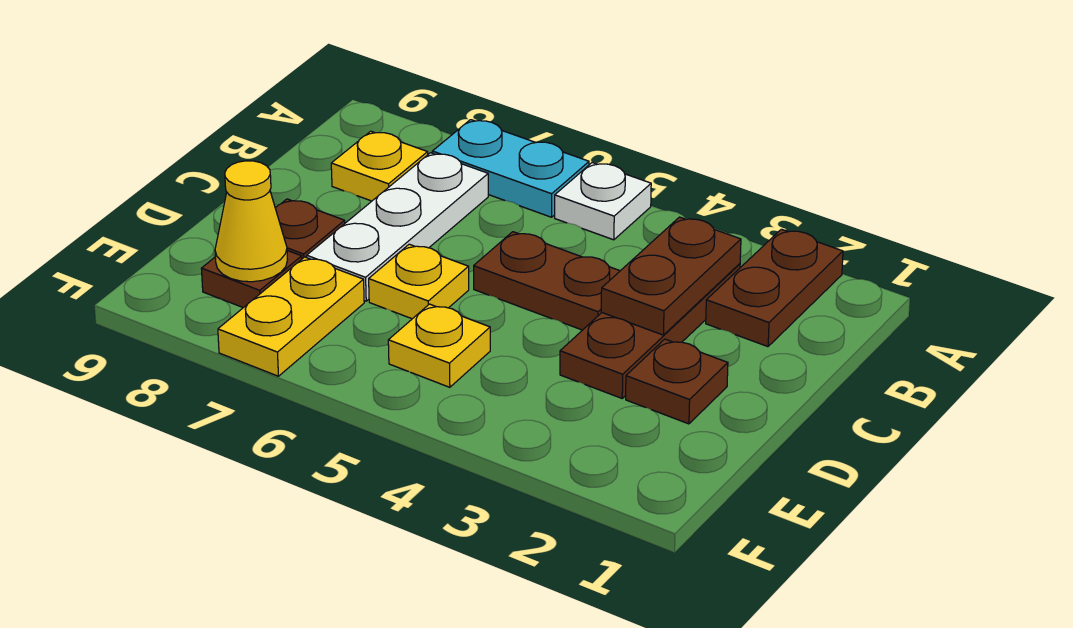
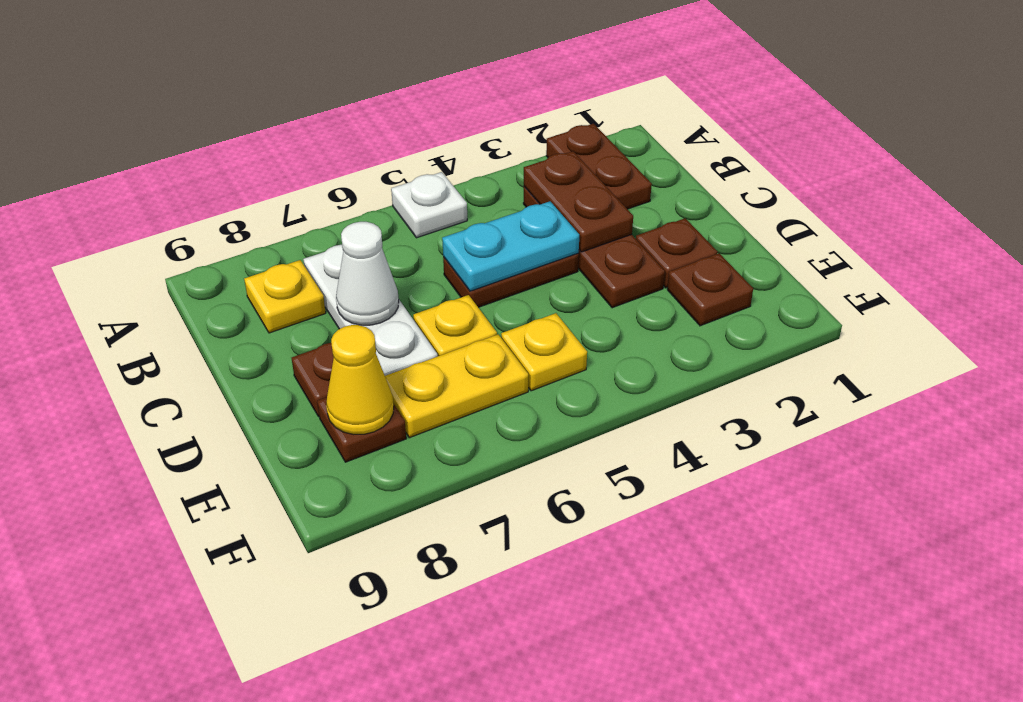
cyan plate A6:A7 level 1 -> cyan plate C4:C5 level 2
none -> white cone C7 level 2
none -> brown plate E2 level 1
yellow plate E7:F7 level 1 -> yellow plate E6:E7 level 1

